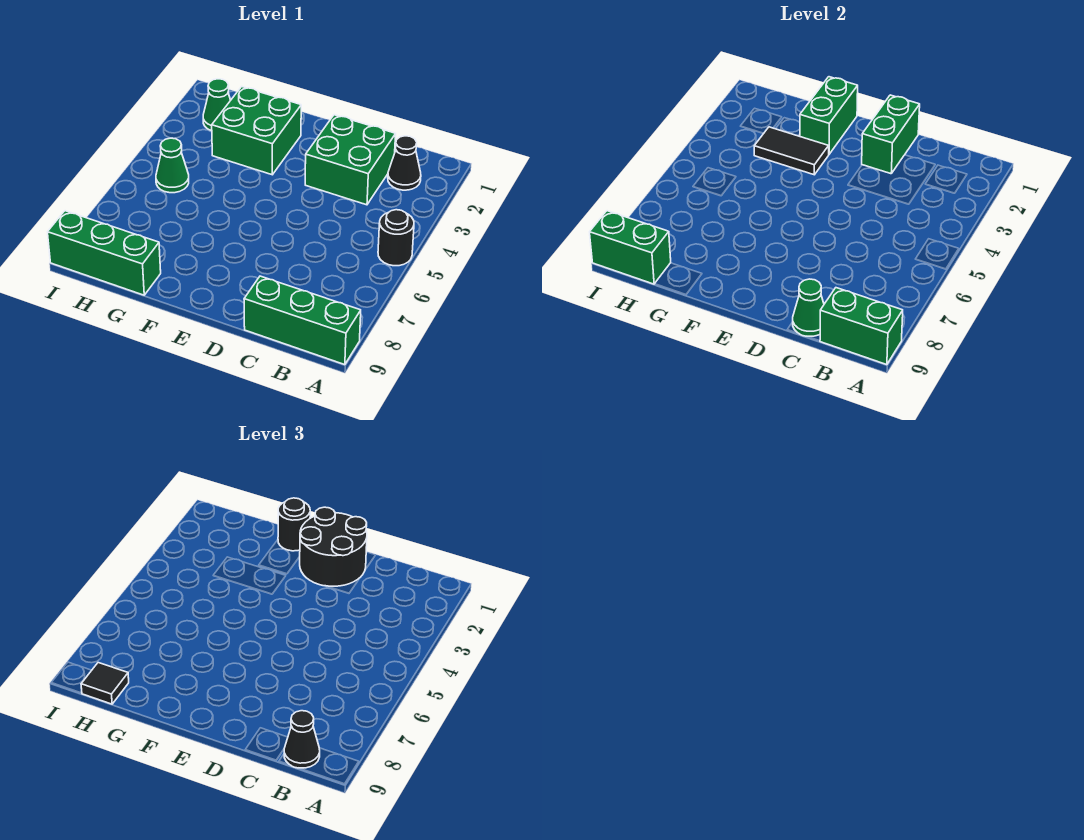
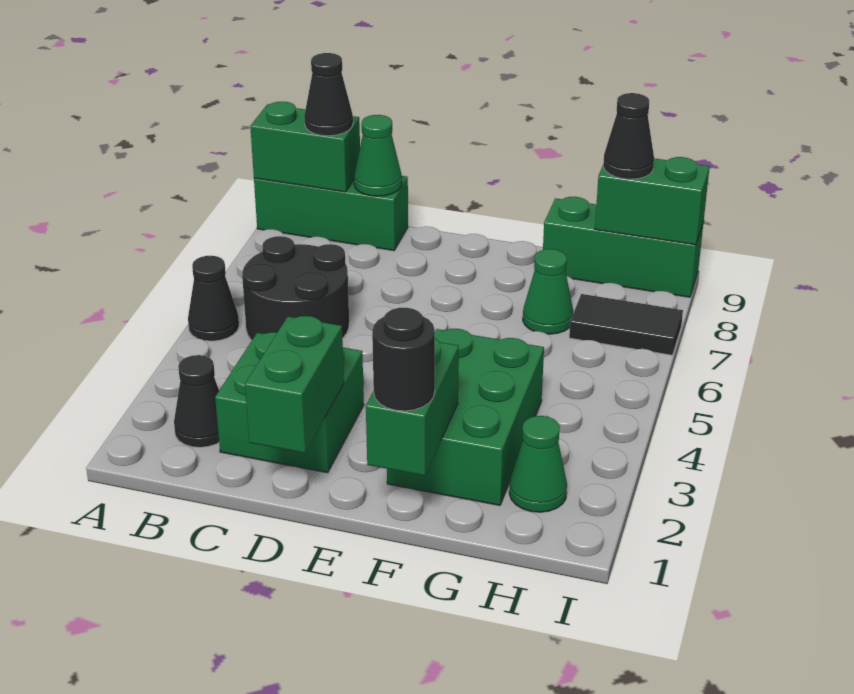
black round brick A5 level 1 -> black cone A5 level 1
black round brick D1:E2 level 3 -> black round brick B5:C6 level 1
green brick F2:G3 level 1 -> green brick F2:G4 level 1
black tile F3:G3 level 2 -> black tile H7:I7 level 1
green cone H5 level 1 -> green cone G7 level 1
black tile H9 level 3 -> black cone H9 level 3

